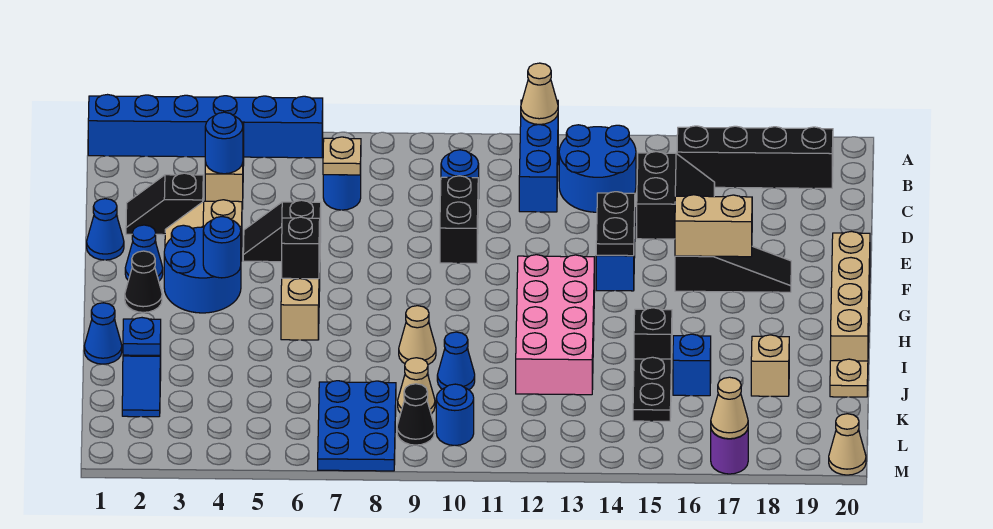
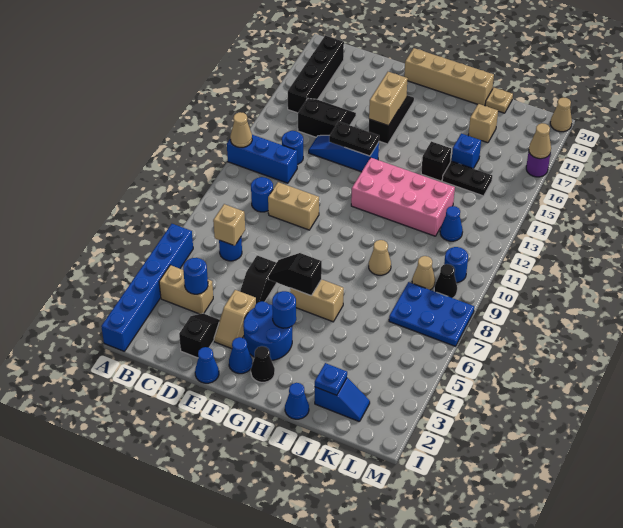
blue round brick B13:C14 level 1 -> blue round brick C13 level 1
tan plate C7 level 2 -> tan brick C7 level 2
black slope D2:D3 level 1 top 3 -> black slope D2:D3 level 1 top 2
black brick D10:E10 level 1 -> tan brick D10:E10 level 1
blue cone J10 level 1 -> blue cone K12 level 1

